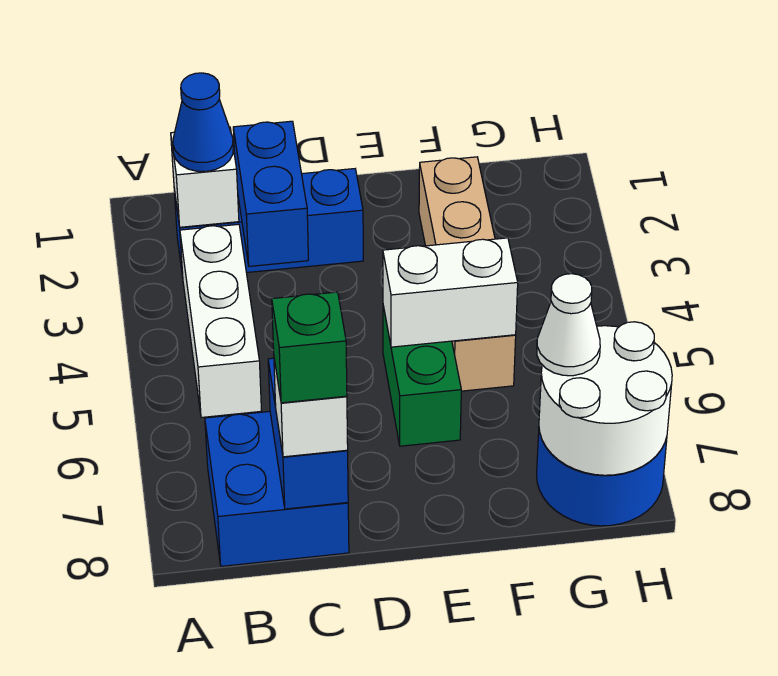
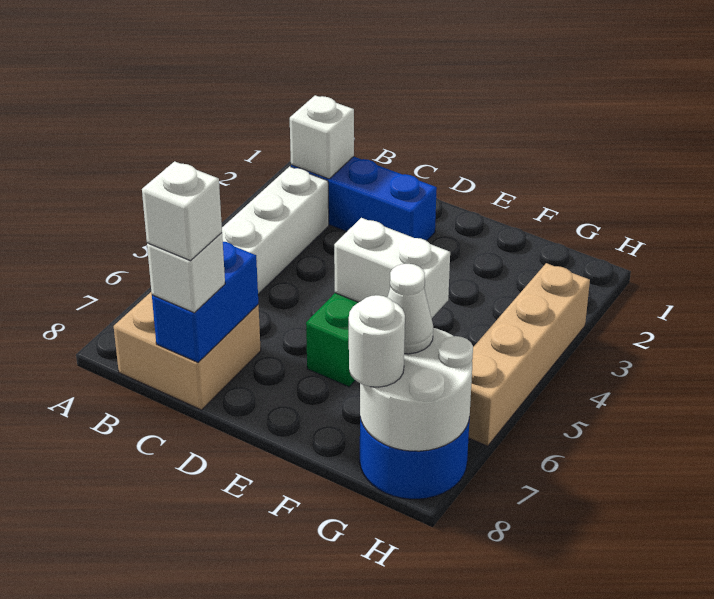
blue cone B2 level 3 -> none
blue brick B7:C8 level 1 -> tan brick B7:C8 level 1
blue brick C2:C3 level 2 -> none
green brick C8 level 4 -> white brick C8 level 4
tan brick F2:F5 level 1 -> tan brick H3:H6 level 1
none -> white round brick G8 level 3

